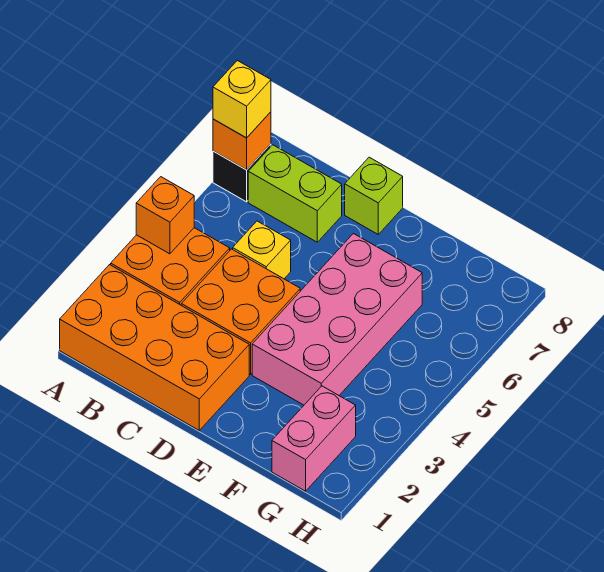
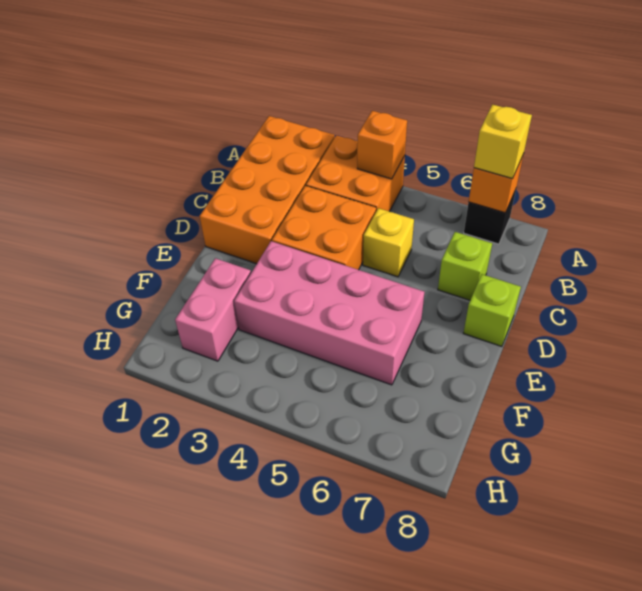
lime brick B7:C7 level 1 -> lime brick C7 level 1
pink brick G1:G2 level 1 -> pink brick F2:G2 level 1

